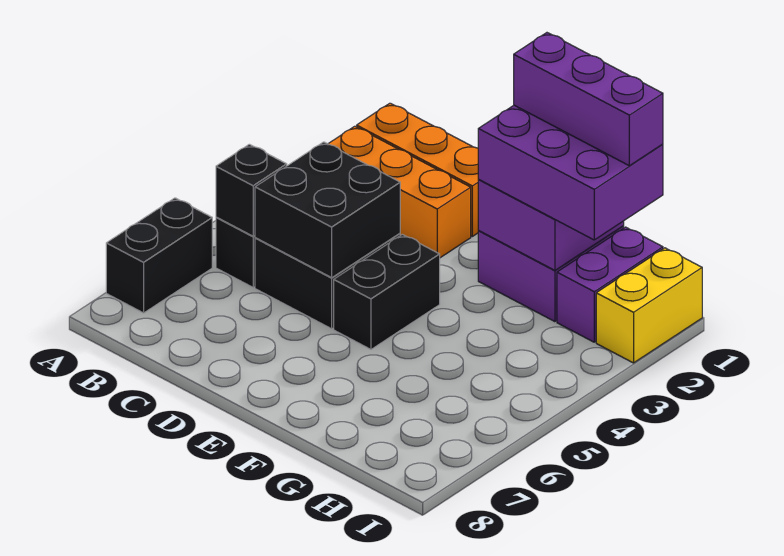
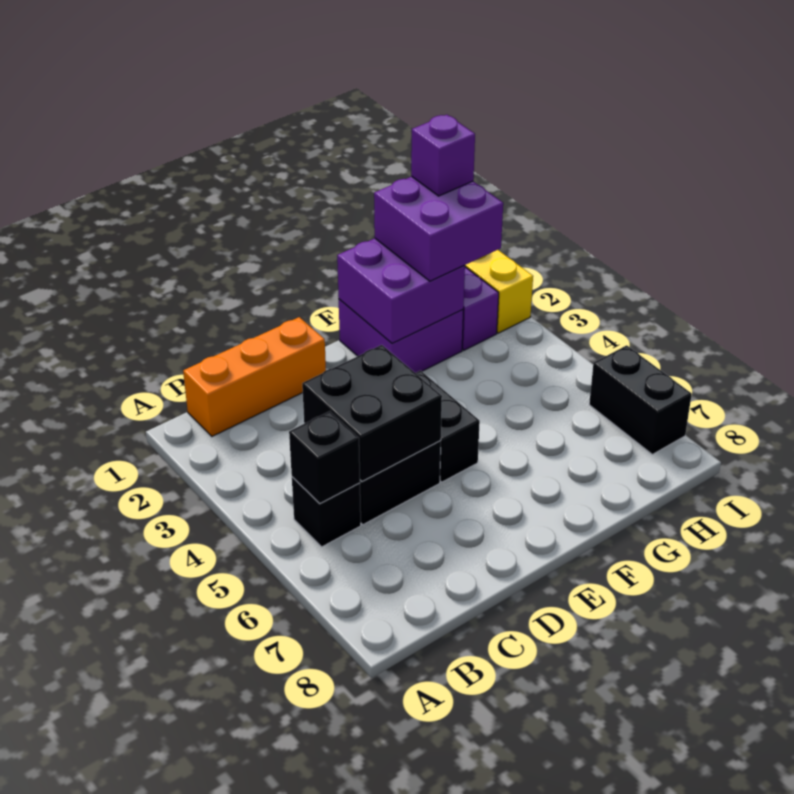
black brick A6:A7 level 1 -> black brick I6:I7 level 1
orange brick B2:D2 level 1 -> none
purple brick F1:H2 level 3 -> purple brick G1:H2 level 3
purple brick F1:H1 level 4 -> purple brick H1 level 4

